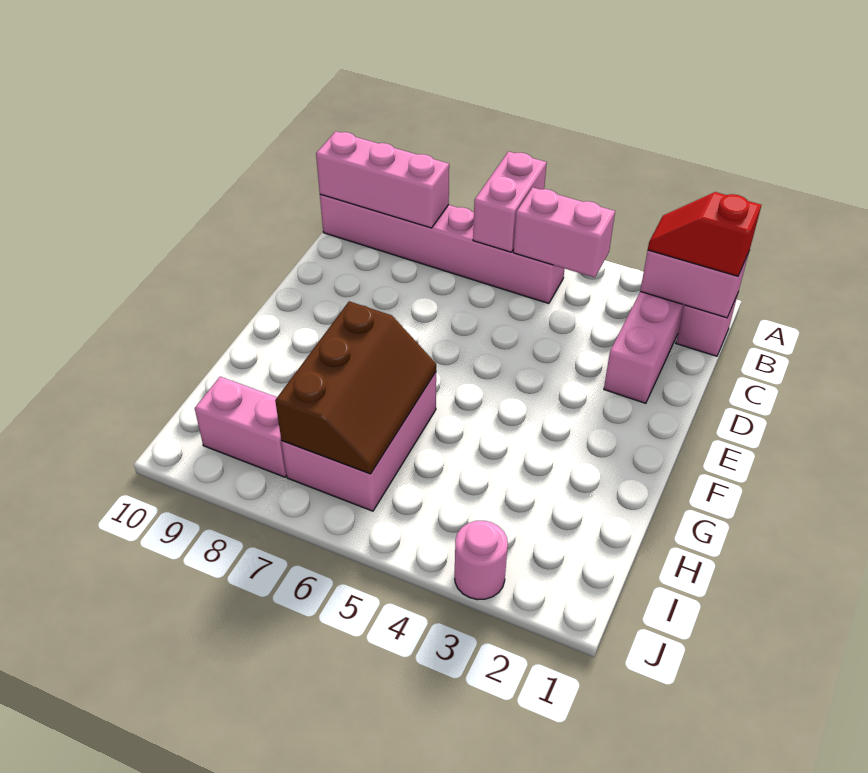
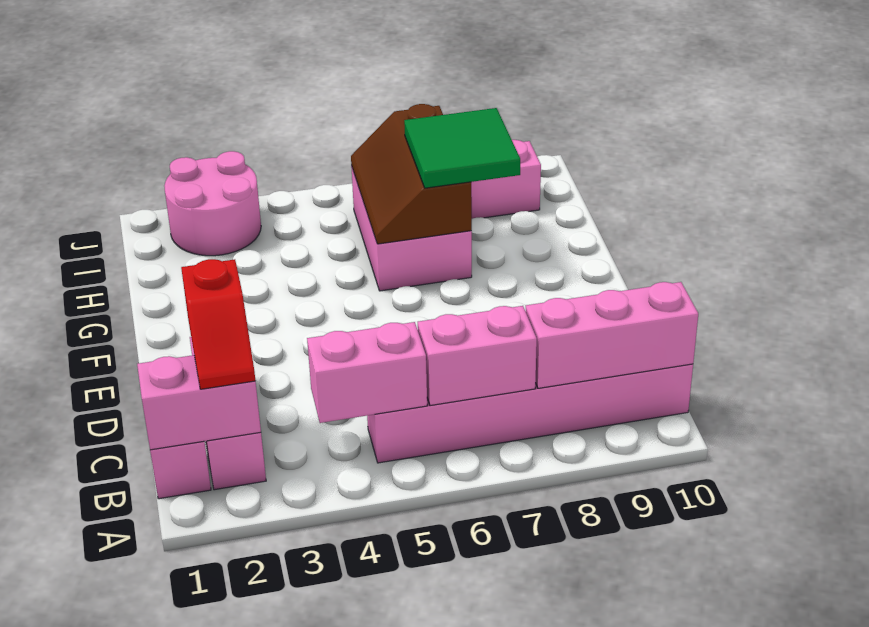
pink brick A6:B6 level 2 -> pink brick B6:B7 level 2
red slope B1:B2 level 3 top 1 -> red slope B2:C2 level 3 top C
none -> green tile G7:H8 level 3
pink round brick J3 level 1 -> pink round brick I2:J3 level 1

